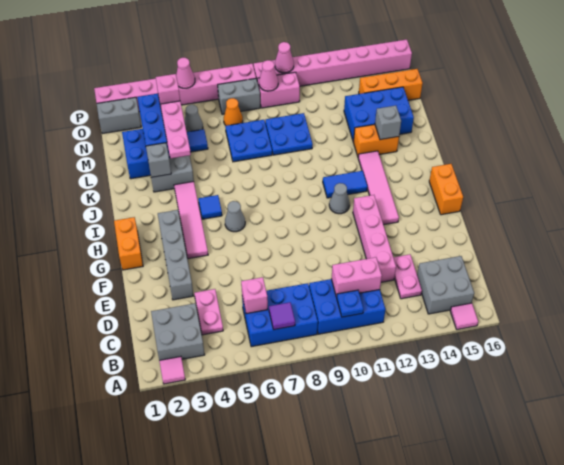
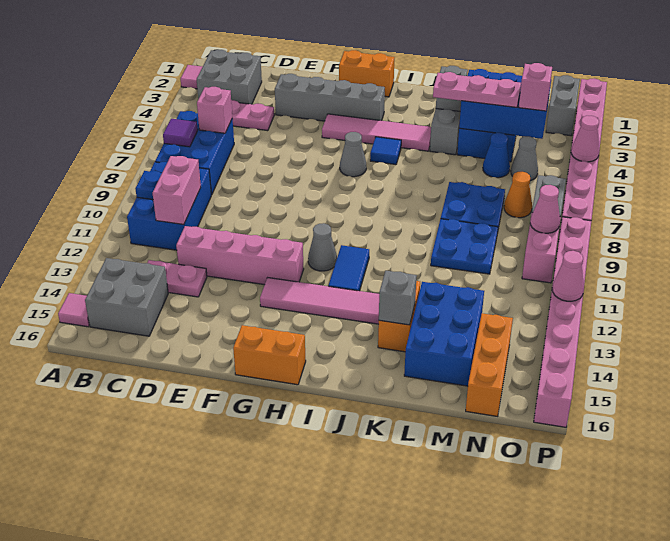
blue tile M5 level 1 -> blue cone M5 level 1
pink cone P10 level 2 -> pink cone P12 level 2

